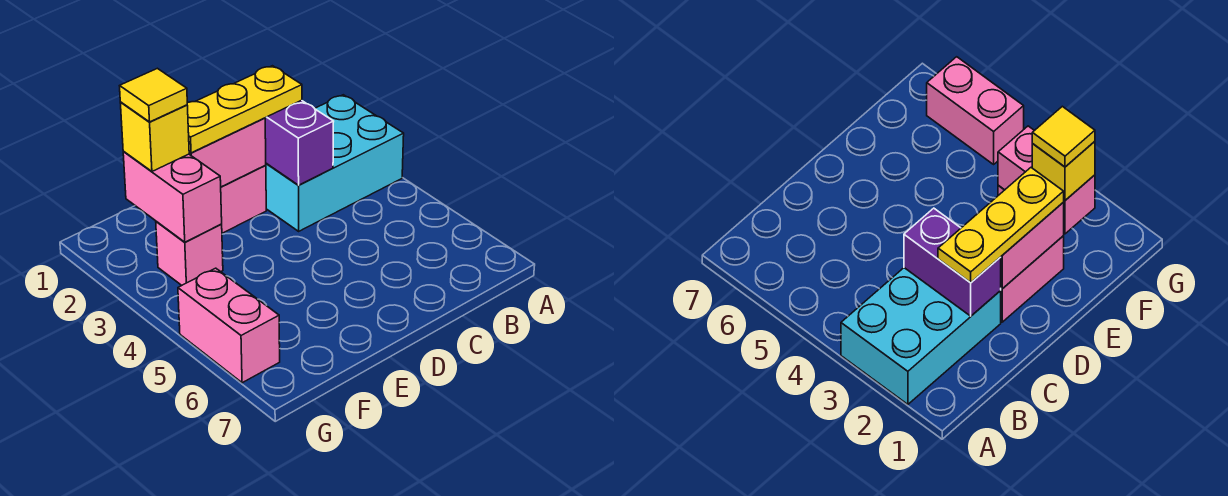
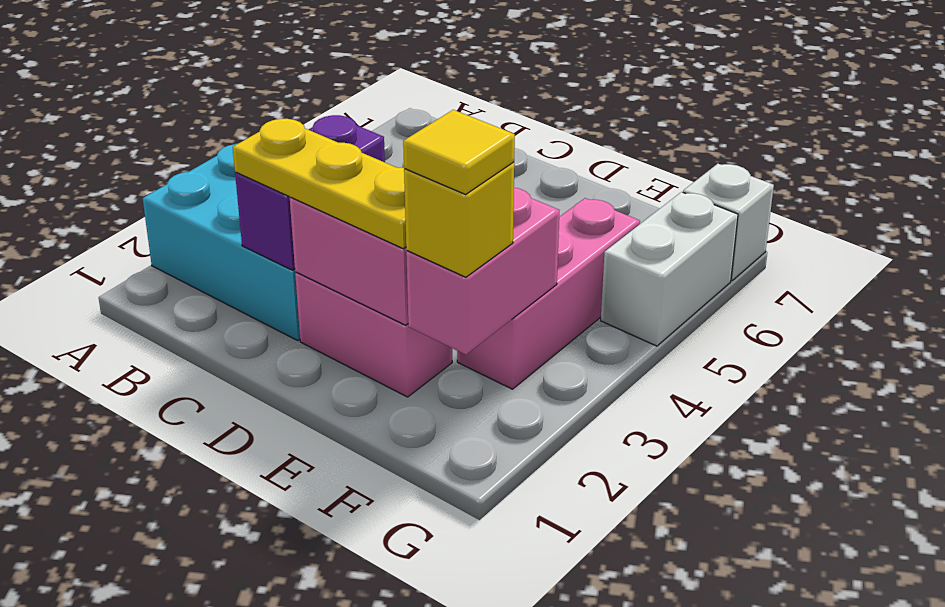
pink brick F3 level 1 -> pink brick F3:F5 level 1
pink brick G5:G6 level 1 -> white brick G5:G6 level 1
none -> white brick G7 level 1

